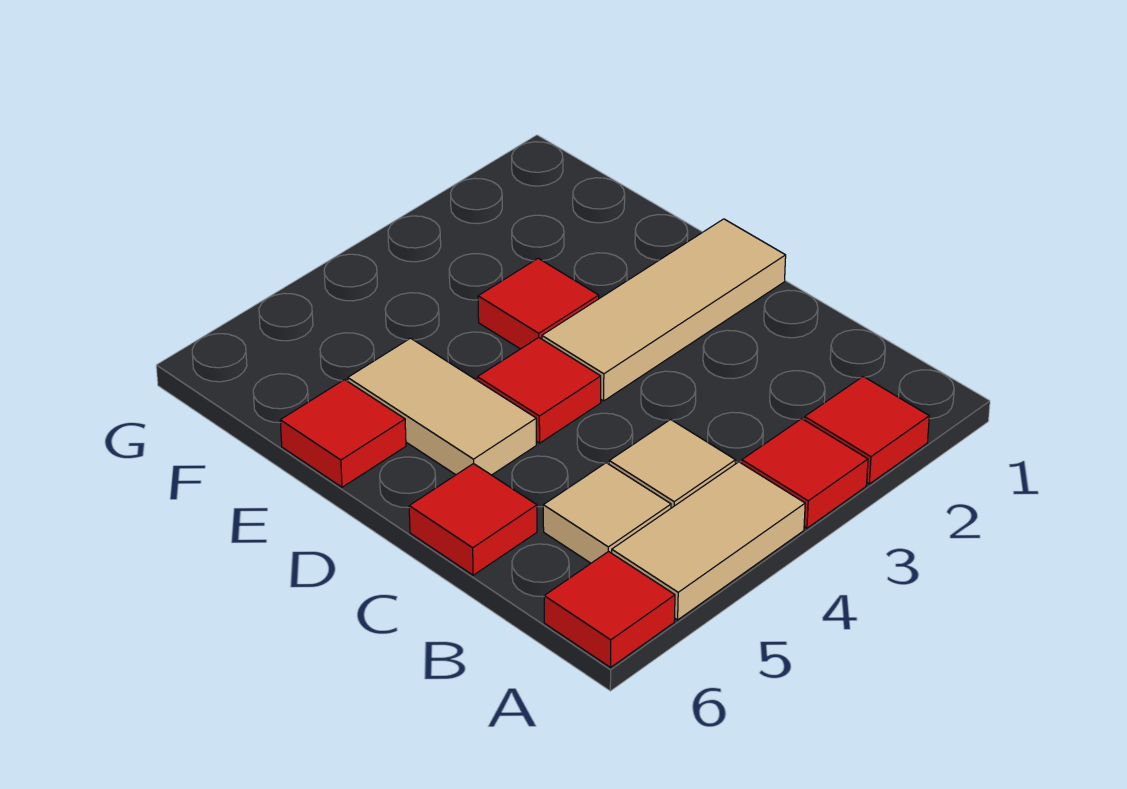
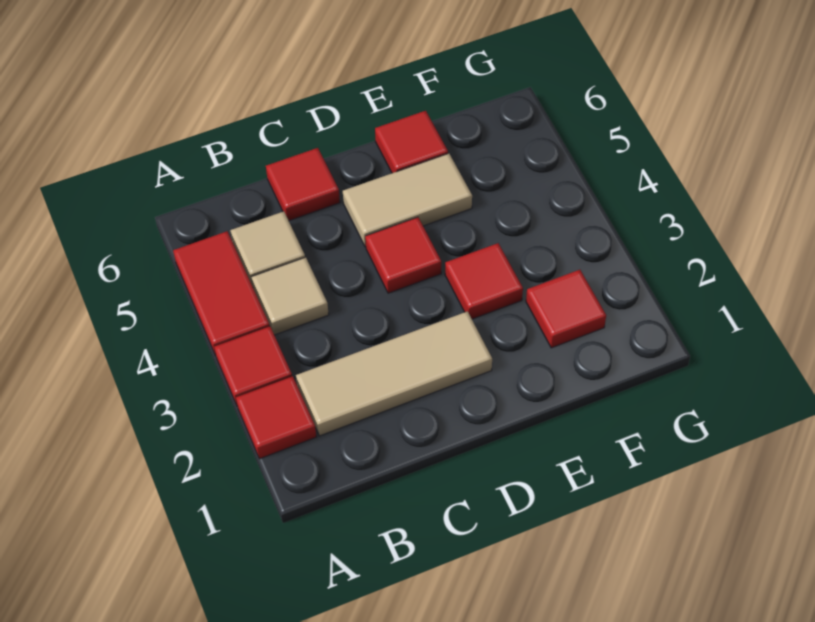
tan tile A4:A5 level 1 -> red tile A4:A5 level 1
red tile A6 level 1 -> red tile F2 level 1
tan tile D1:D3 level 1 -> tan tile B2:D2 level 1

